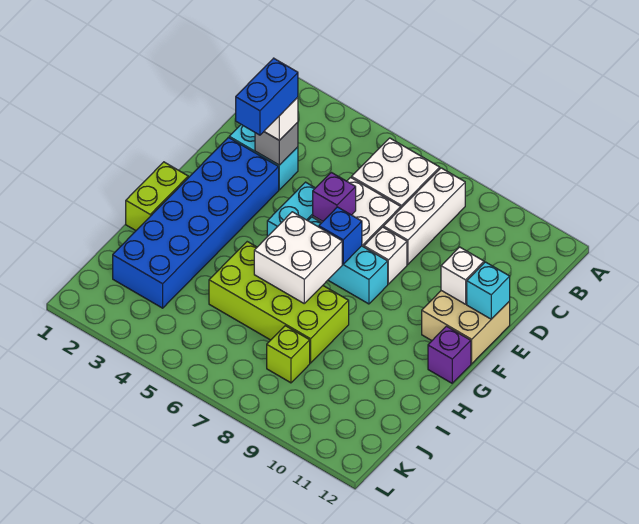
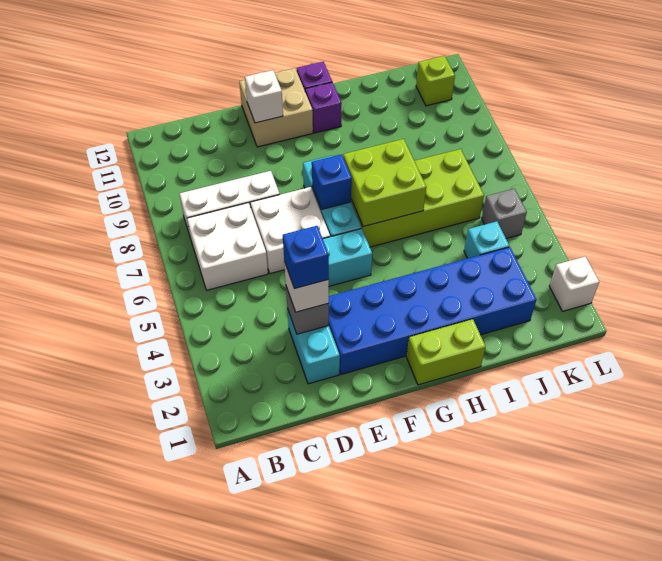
blue brick D3:E3 level 4 -> blue brick D3 level 4
purple brick E6 level 2 -> purple brick G11 level 1
white brick E8 level 1 -> white brick L2 level 1
cyan brick E12 level 2 -> cyan brick J4 level 1
white brick G6:H7 level 2 -> lime brick G6:H7 level 2
lime brick H5:I8 level 1 -> lime brick G6:J7 level 1
lime brick J8 level 1 -> lime brick K11 level 1
none -> grey brick K5 level 1

